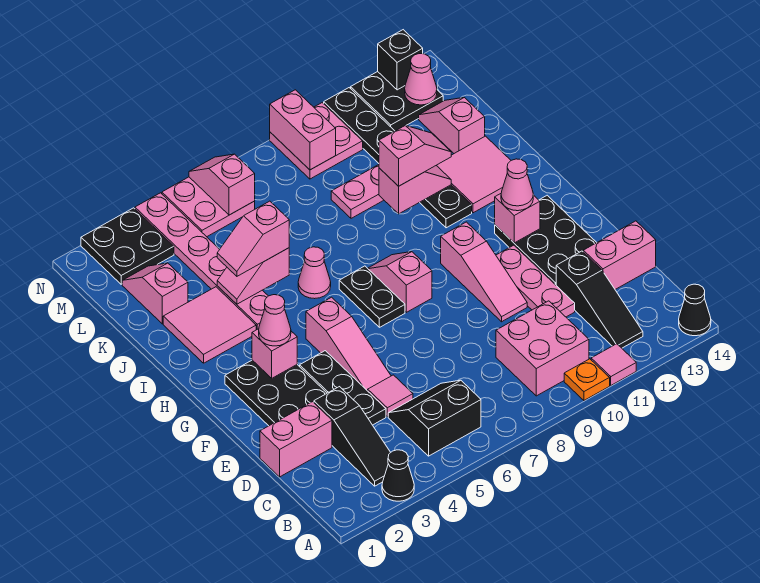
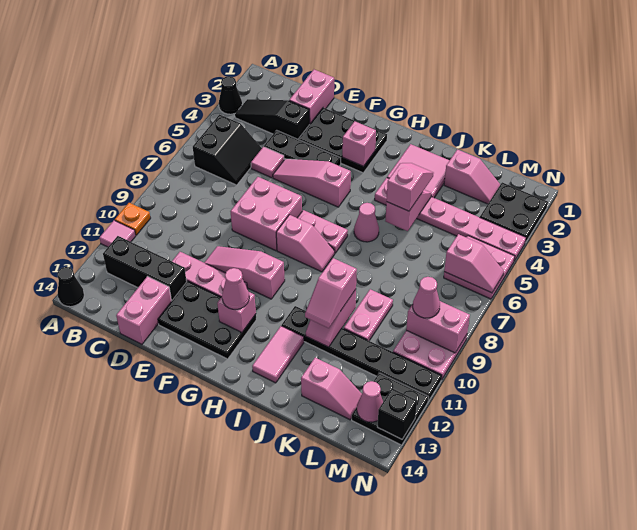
pink brick B9:C10 level 1 -> pink brick E7:F8 level 1
black slope B12:D12 level 1 top D -> black brick B12:D12 level 1
pink cone G3 level 3 -> pink cone M9 level 3
black plate G7:H7 level 1 -> pink plate G7:H7 level 1
pink tile I12:J13 level 1 -> pink tile I12:I13 level 1

